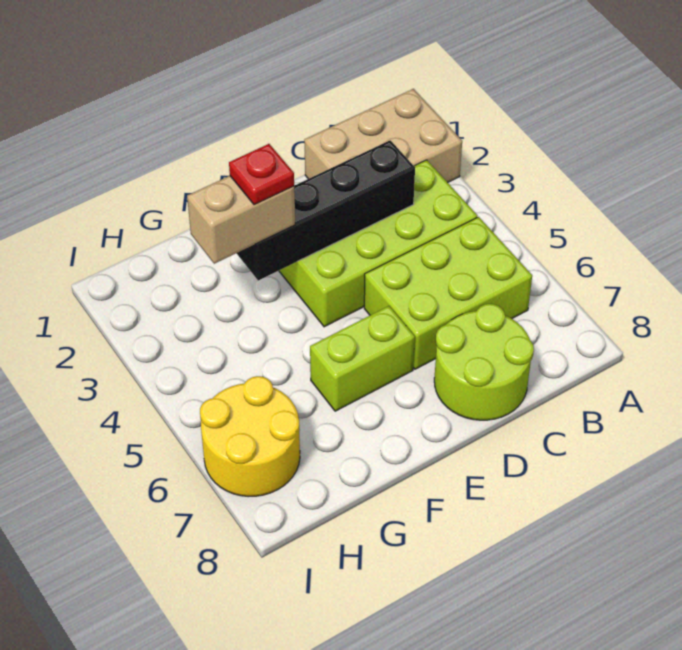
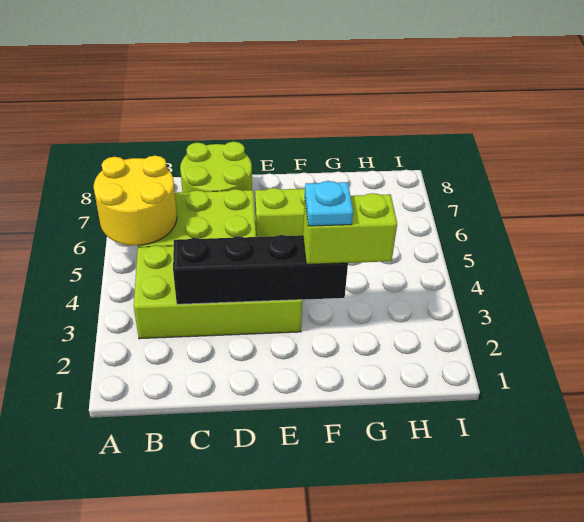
tan brick A1:C2 level 1 -> none
tan brick F3:G3 level 3 -> lime brick F3:G3 level 3
red plate F3 level 4 -> cyan plate F3 level 4
yellow round brick H6:I7 level 1 -> yellow round brick A5:B6 level 2

